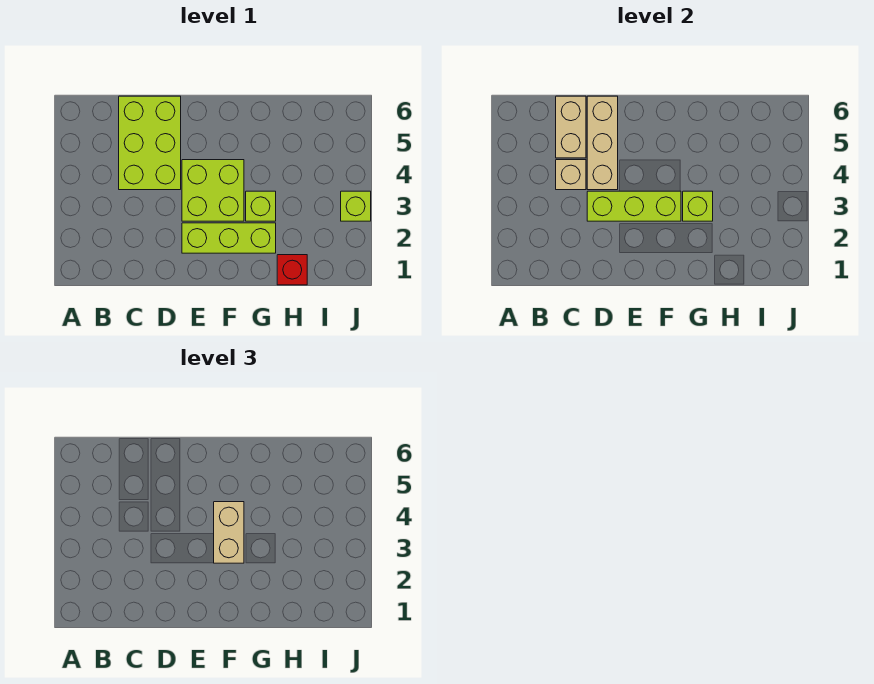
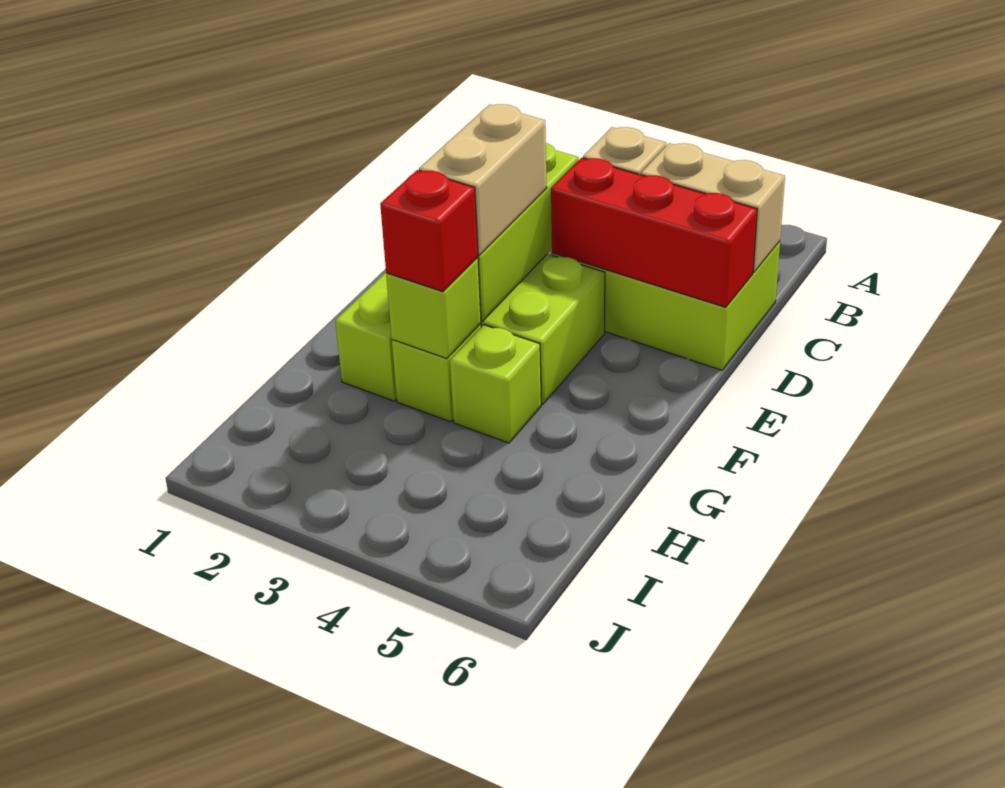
tan brick D4:D6 level 2 -> red brick D4:D6 level 2
tan brick F3:F4 level 3 -> tan brick E3:F3 level 3
red brick H1 level 1 -> red brick G3 level 3
lime brick J3 level 1 -> lime brick G4 level 1

